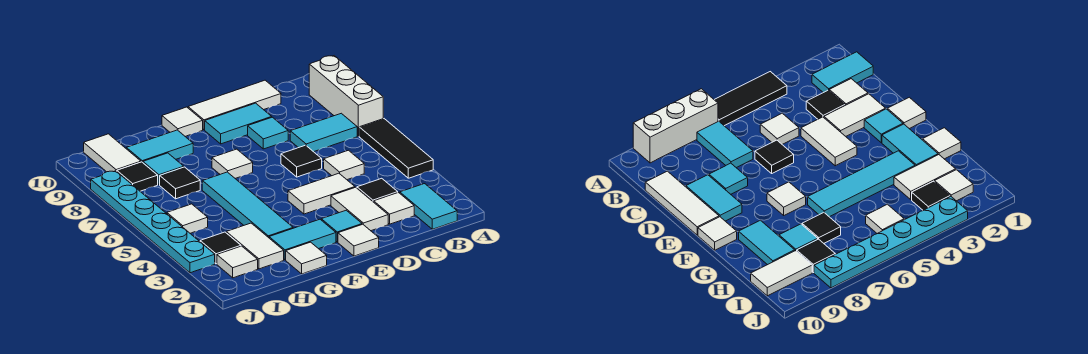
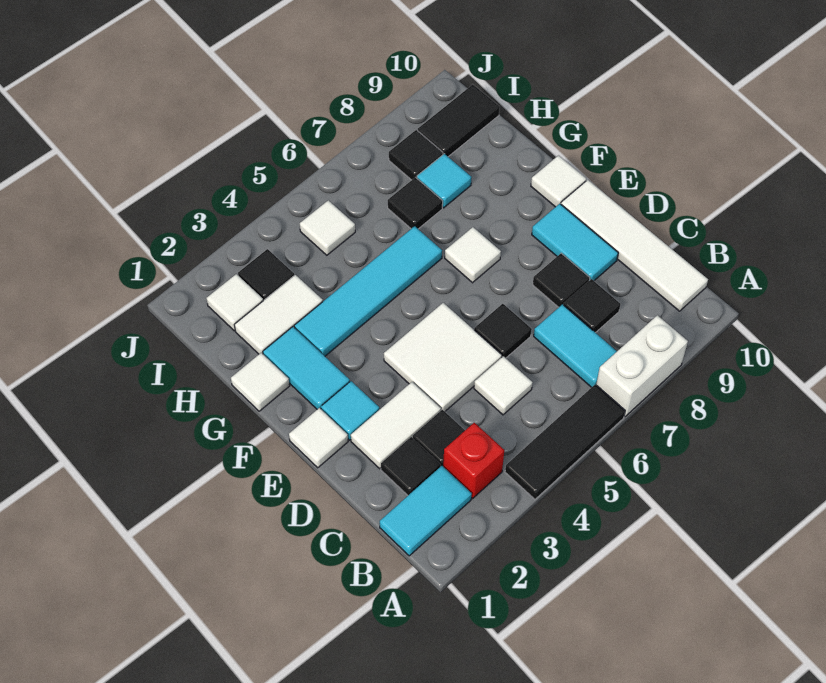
white brick A7:A9 level 1 -> white brick A7:A8 level 1
none -> red brick B3 level 1
white tile C2 level 1 -> black tile C2 level 1
none -> black tile C8 level 1
white tile C10:E10 level 1 -> white tile B10:E10 level 1
white tile D4:E4 level 1 -> white tile D4:E5 level 1
cyan tile D8 level 1 -> black tile D8 level 1
cyan tile G9:H9 level 1 -> none
white tile I9:I10 level 1 -> black tile I9:I10 level 1
cyan plate J3:J8 level 1 -> none

